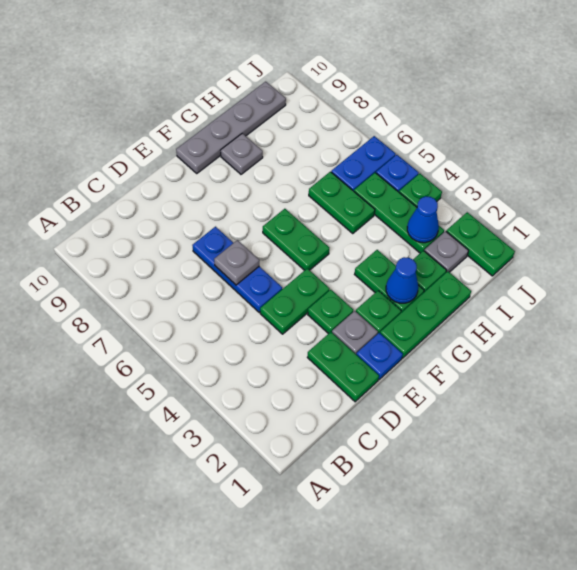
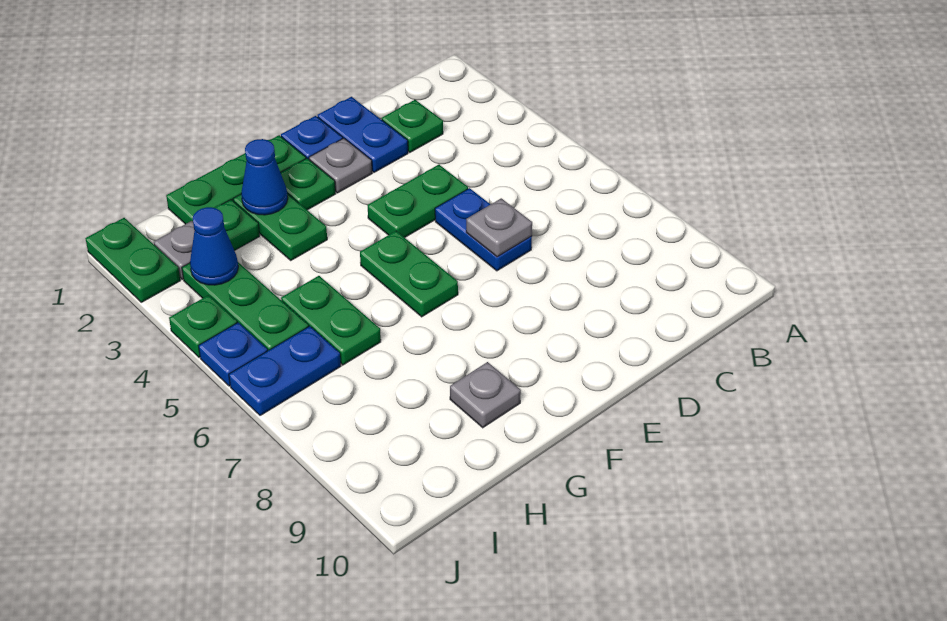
green plate D1:D2 level 1 -> blue plate D1:D2 level 1
blue plate D5:D7 level 1 -> blue plate D5:D6 level 1
green plate E3 level 1 -> green plate C2 level 1
grey plate F10:I10 level 1 -> none

